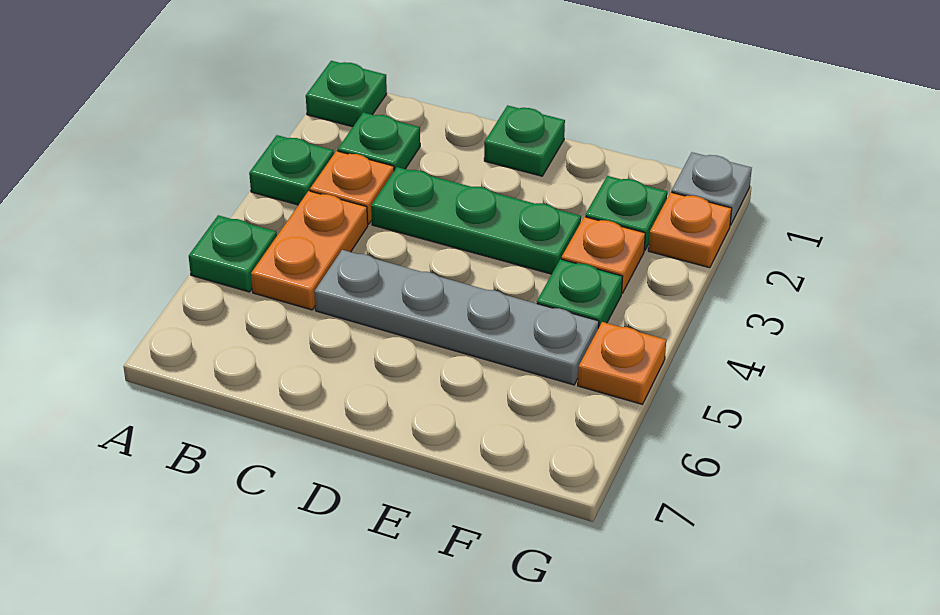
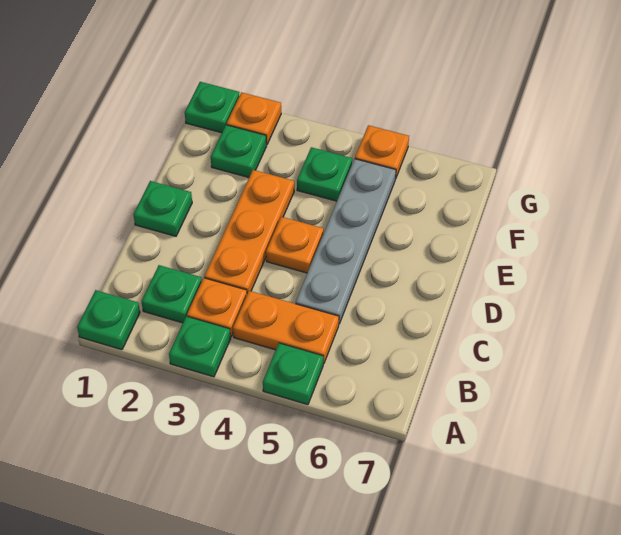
green plate C3:E3 level 1 -> orange plate C3:E3 level 1
orange plate F3 level 1 -> orange plate D4 level 1
grey plate G1 level 1 -> green plate G1 level 1

